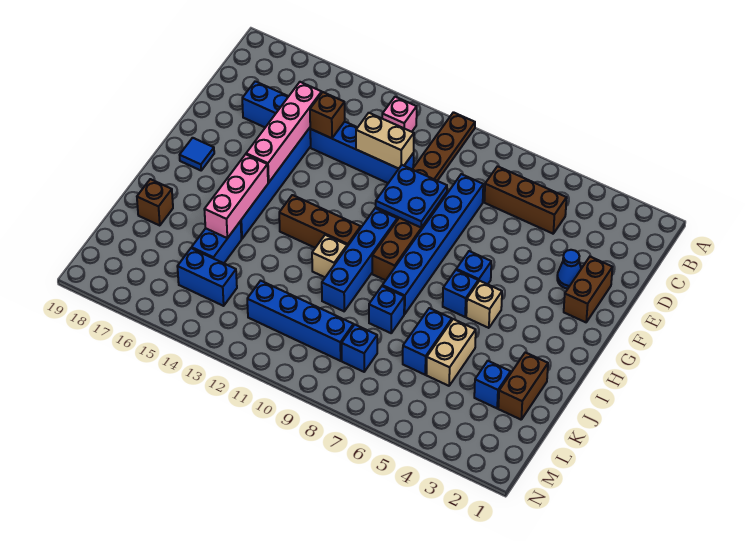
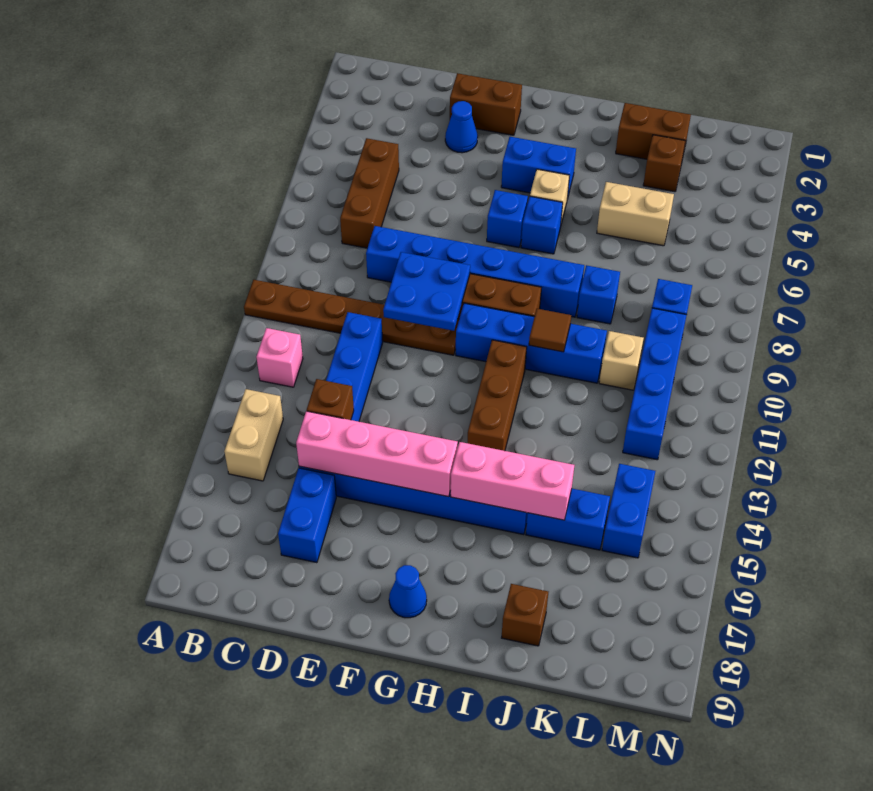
tan brick D11:D12 level 2 -> tan brick B14:B15 level 1
blue tile G18 level 1 -> blue cone G18 level 1
none -> brown tile I10 level 2
tan brick I11 level 1 -> tan brick K10 level 1
blue brick J6:K6 level 1 -> blue brick G4:H4 level 1
blue brick K3 level 1 -> brown brick K3 level 1

